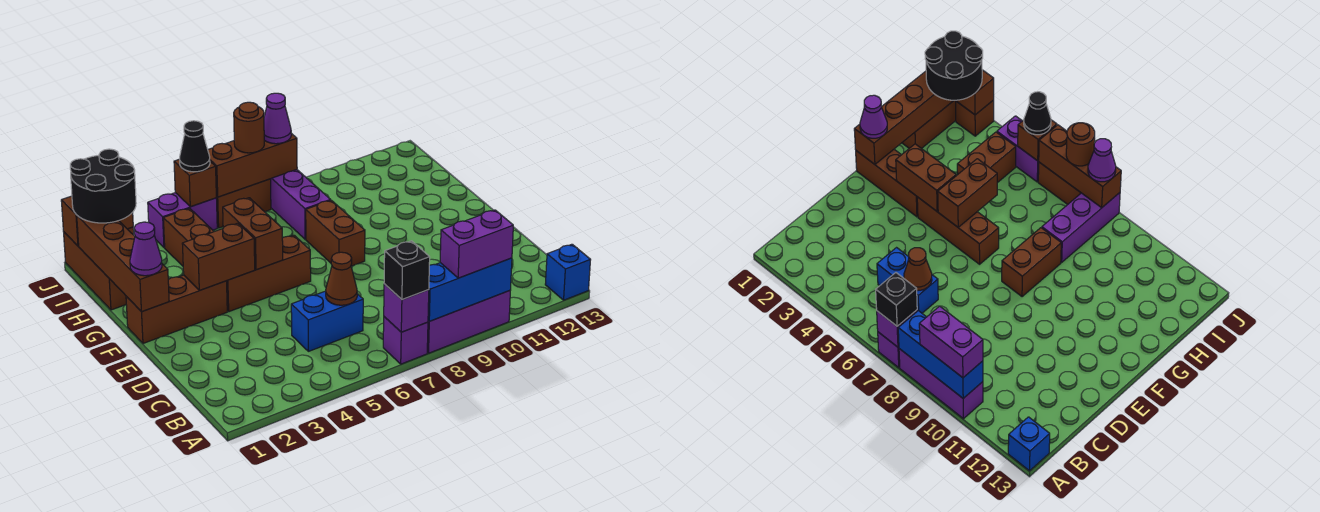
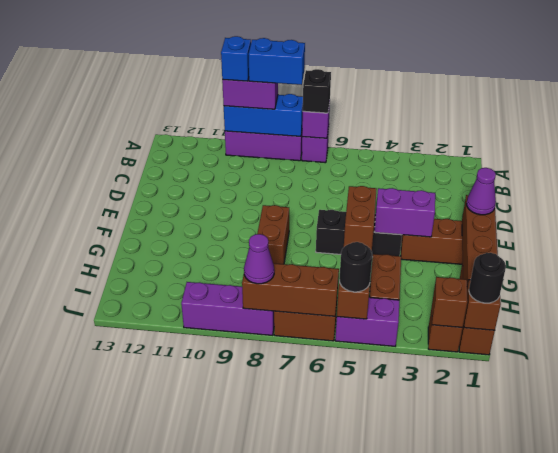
blue brick A13 level 1 -> blue brick A10 level 4
blue brick C5:C6 level 1 -> blue brick A8:A9 level 4
brown cone C6 level 2 -> none
brown brick F3:F4 level 2 -> purple brick F3:F4 level 2
brown brick F4:F6 level 1 -> black brick F4:F6 level 1
purple brick H8:J8 level 1 -> purple brick J8:J10 level 1
black round brick I1:J2 level 3 -> black round brick J1 level 3
black cone J5 level 3 -> black round brick J5 level 3
brown round brick J7 level 3 -> none

